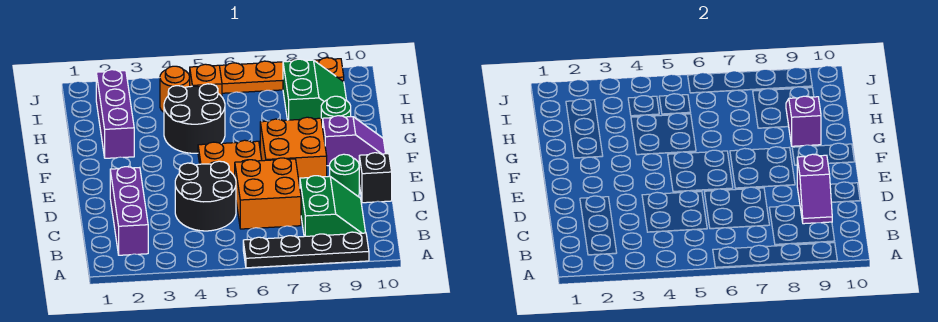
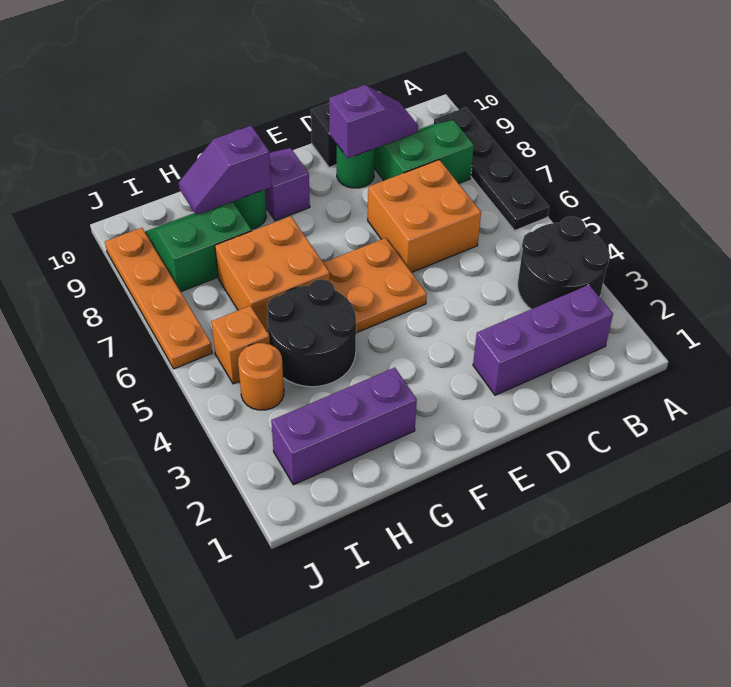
black round brick C4:D5 level 1 -> black round brick A3:B4 level 1
orange brick E7:F8 level 1 -> orange brick G6:H7 level 1

